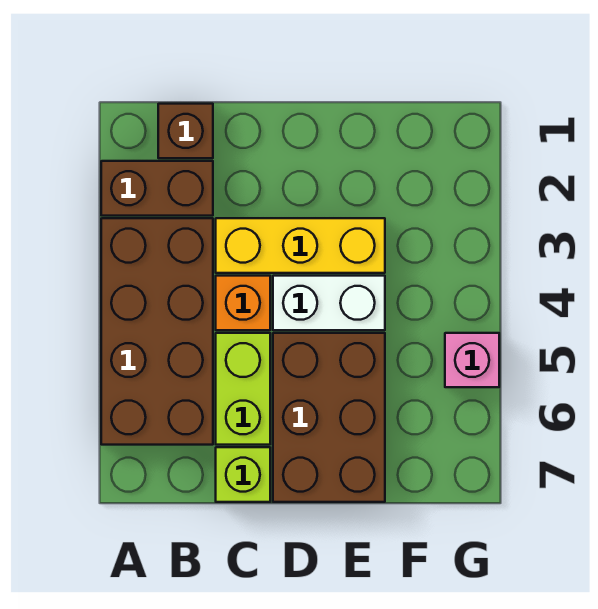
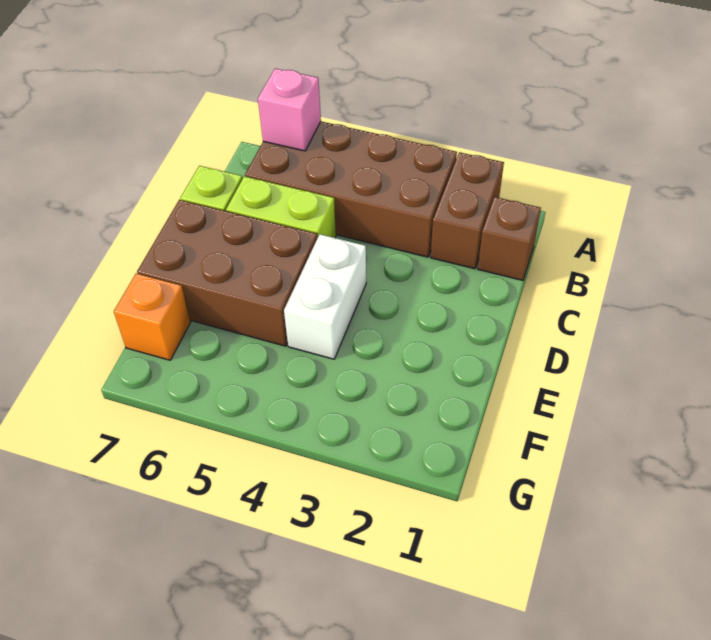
yellow brick C3:E3 level 1 -> none
orange brick C4 level 1 -> orange brick F7 level 1
pink brick G5 level 1 -> pink brick A6 level 2

